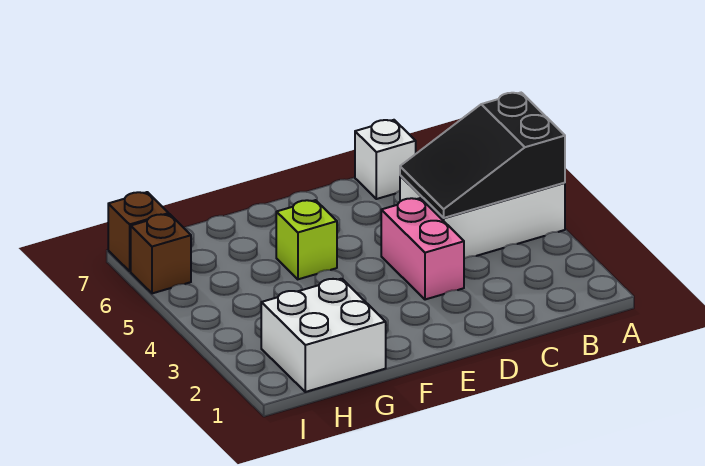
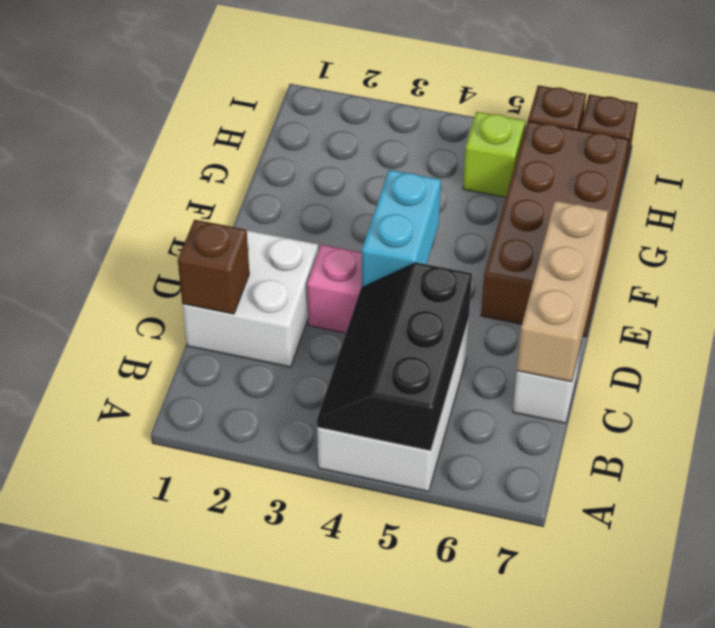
black slope A4:C5 level 2 top A -> black slope A4:C5 level 2 top 5
none -> brown brick C1 level 2
none -> tan brick C7:E7 level 2
none -> cyan brick D4:E4 level 2
none -> brown brick E6:H7 level 1
lime brick F5 level 1 -> lime brick H5 level 1
white brick G1:H2 level 1 -> white brick C1:D2 level 1

